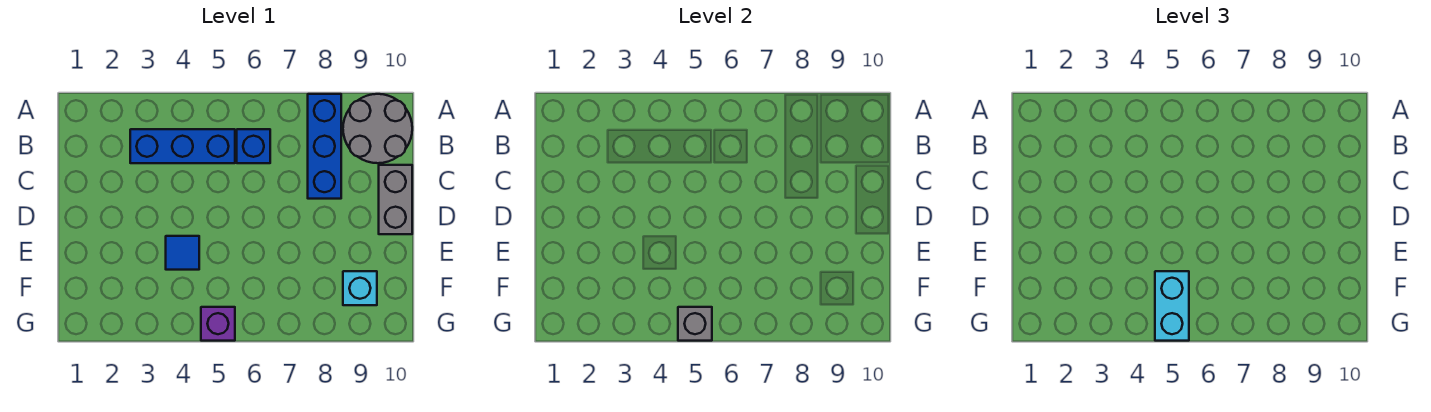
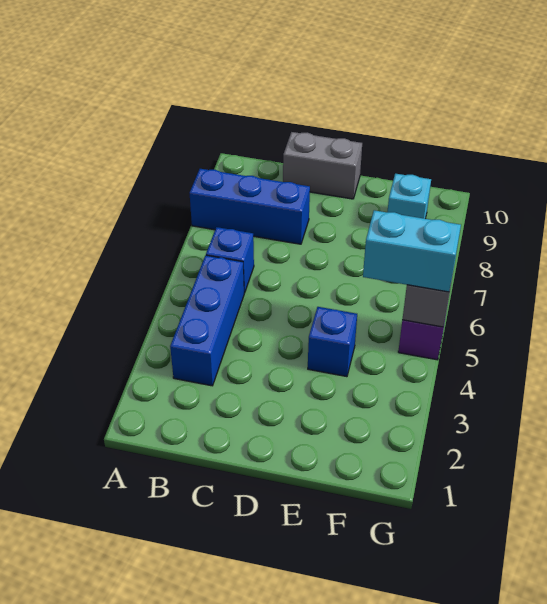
grey round brick A9:B10 level 1 -> none
blue tile E4 level 1 -> blue brick E4 level 1

